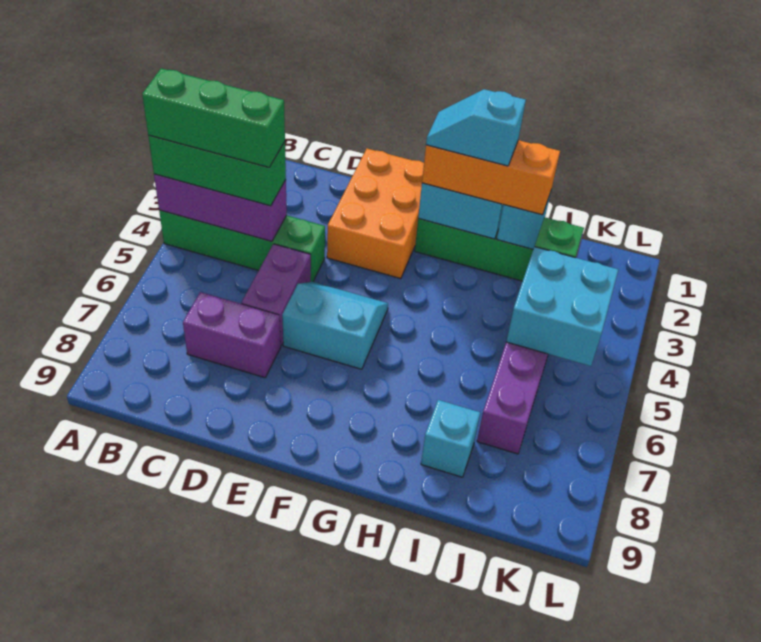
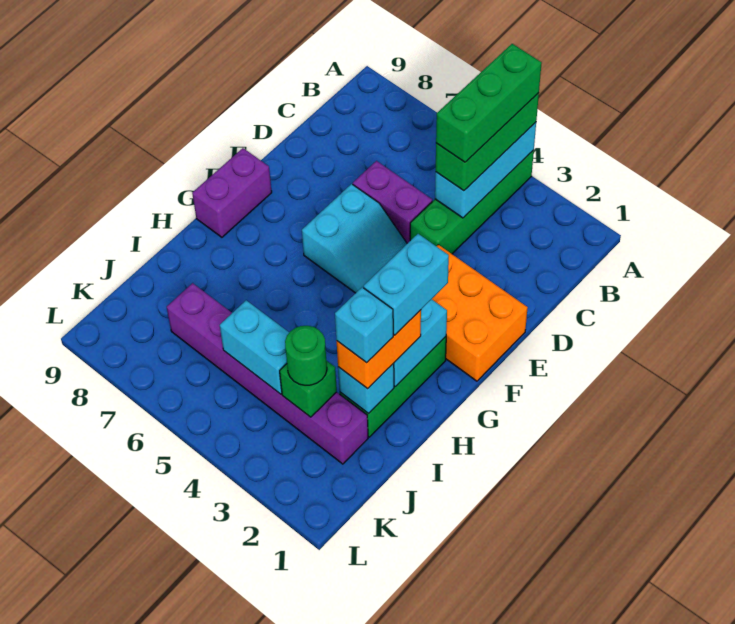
purple brick A4:C4 level 2 -> cyan brick A4:C4 level 2
purple brick C7:D7 level 1 -> purple brick F9:G9 level 1
orange brick G2:I2 level 3 -> orange brick H2:I2 level 3
cyan slope G2:H2 level 4 top H -> cyan brick G2:H2 level 4
cyan brick I8 level 1 -> cyan brick I2 level 4
none -> green round brick J3 level 3
cyan brick J4:K5 level 2 -> cyan brick J4:J5 level 2

